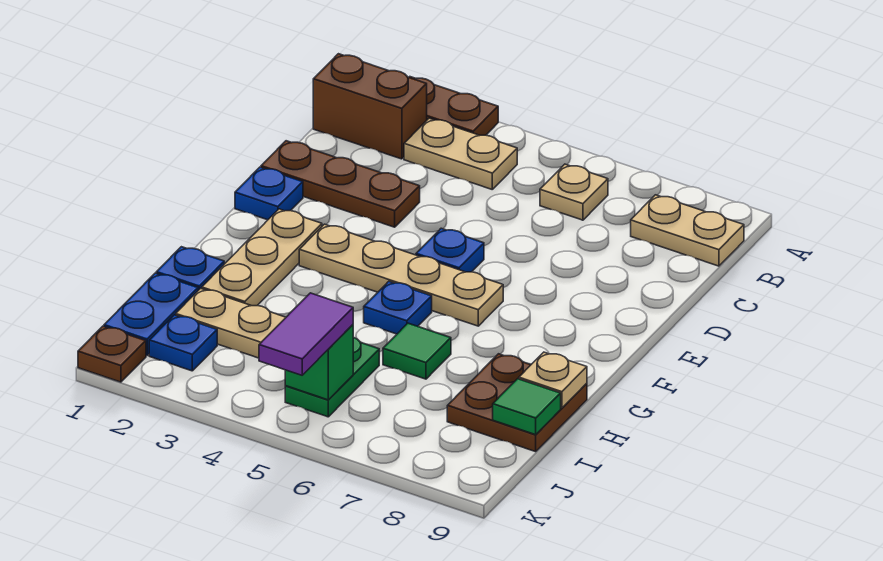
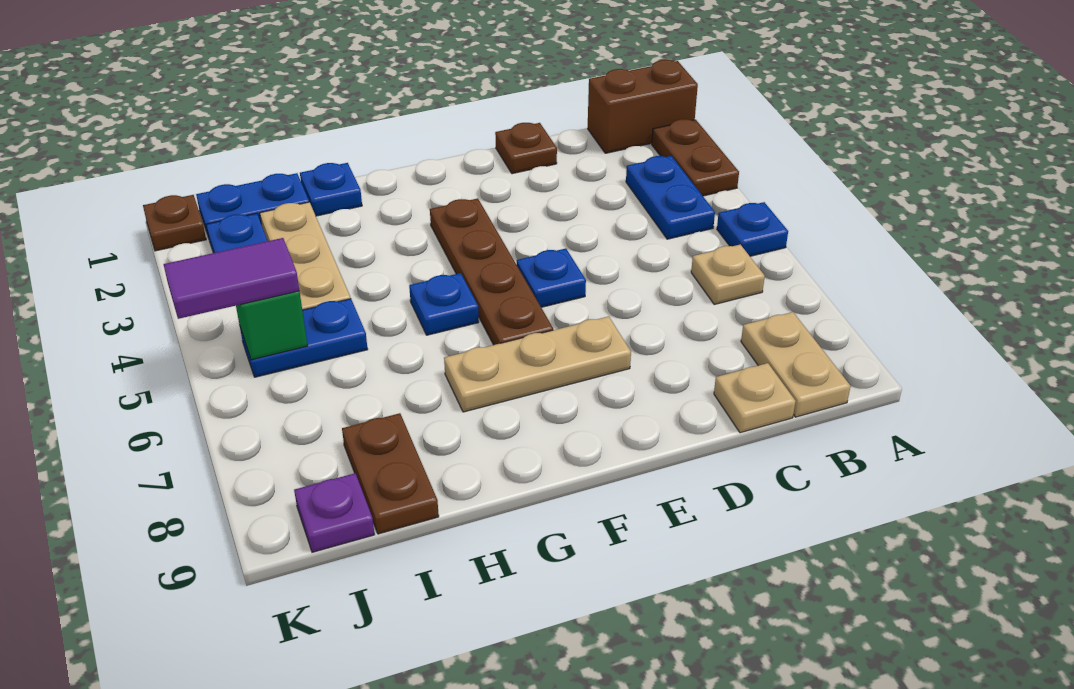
brown brick B1:B2 level 1 -> brown brick A1:B1 level 1
tan plate B3:B4 level 1 -> blue plate B3:B4 level 1
brown plate D1:D3 level 1 -> brown plate D1 level 1
blue plate E1 level 1 -> blue plate A5 level 1
tan plate F2:H2 level 1 -> tan plate E7:G7 level 1
tan plate F3:F6 level 1 -> brown plate F3:F6 level 1
green tile H6 level 1 -> none
brown plate H8:I9 level 1 -> brown plate I8:I9 level 1
tan plate H9 level 2 -> tan plate C9 level 1
green plate I5:J5 level 1 -> blue plate I5:J5 level 1
green tile I9 level 2 -> none
none -> purple plate J9 level 1

